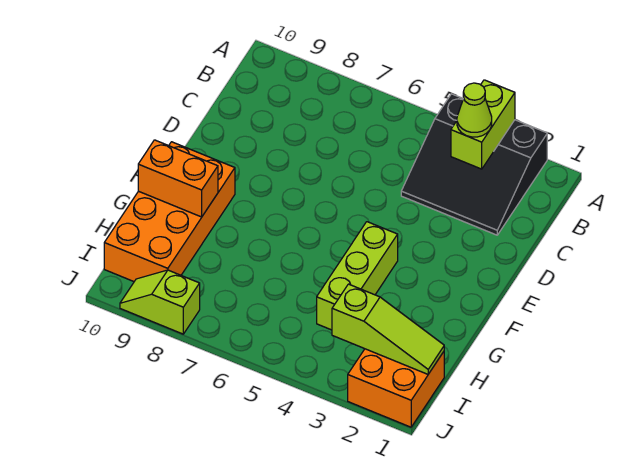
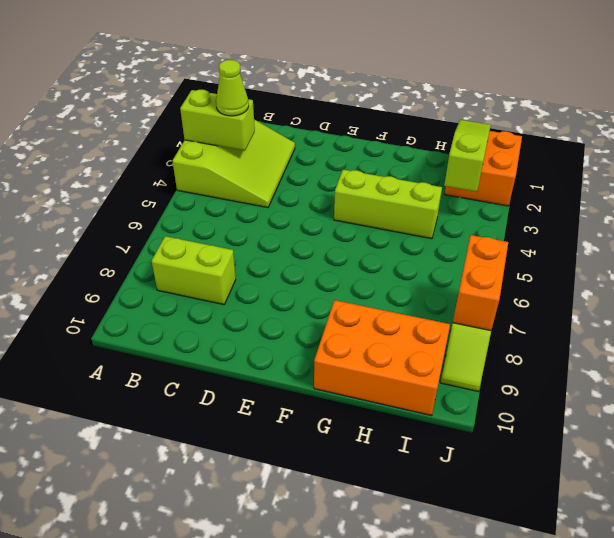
black slope A2:C4 level 1 top A -> lime slope A2:C4 level 1 top A
none -> lime brick B8:C8 level 1
orange brick F9:I10 level 1 -> orange brick G9:I10 level 1
orange brick G9:G10 level 2 -> orange brick J7:J8 level 2

